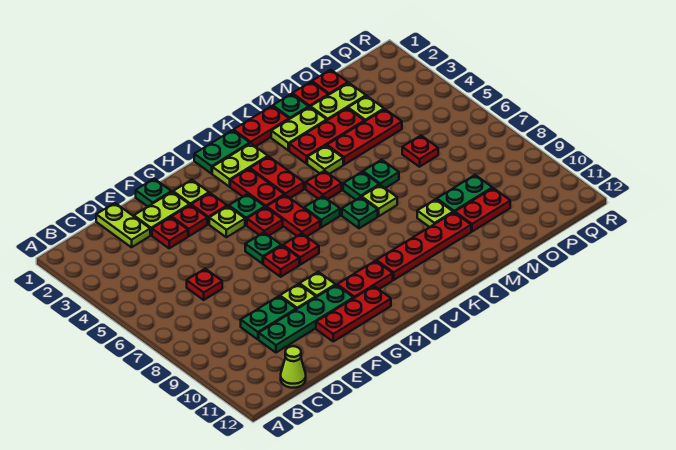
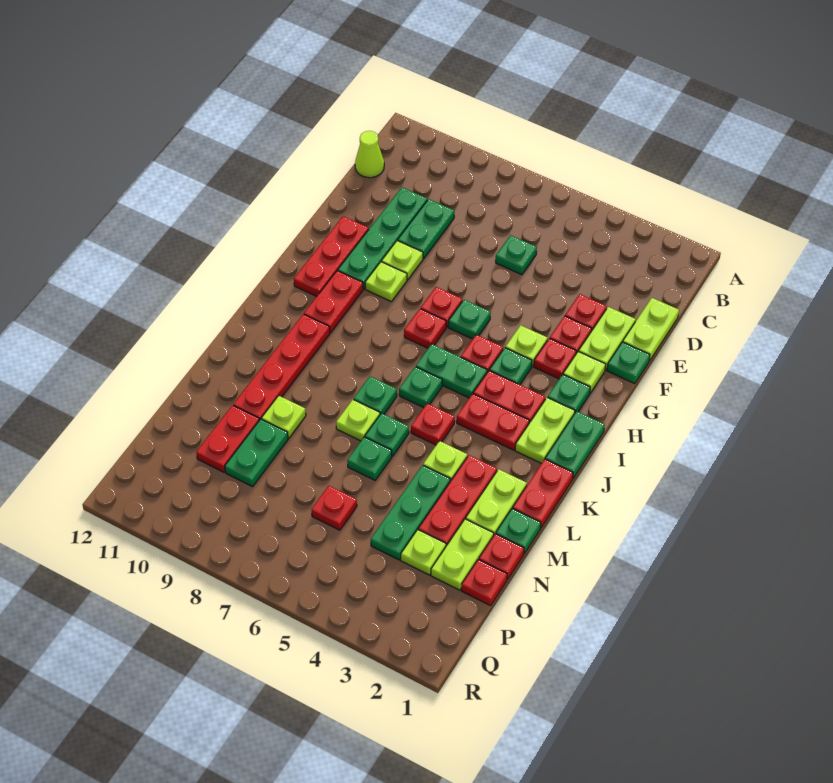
lime plate D1:D2 level 1 -> lime plate D1:E1 level 1
red plate D6 level 1 -> green plate D6 level 1
none -> green plate H2 level 1
red plate I5:I6 level 1 -> green plate I5:I6 level 1
red plate M4:O4 level 1 -> green plate M4:O4 level 1

